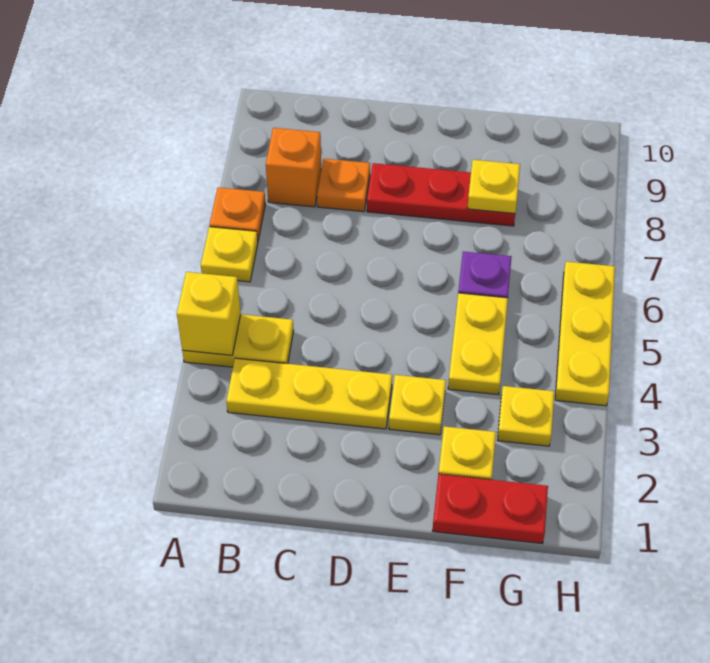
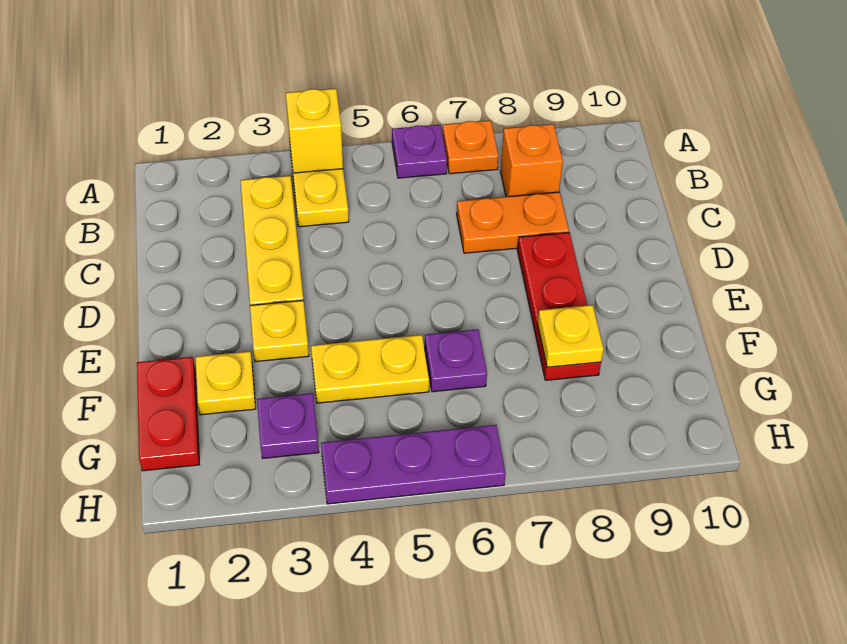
yellow plate A6 level 1 -> purple plate A6 level 1
orange plate C8 level 1 -> orange plate C7:C8 level 1
yellow plate G3 level 1 -> purple plate G3 level 1
yellow plate H4:H6 level 1 -> purple plate H4:H6 level 1

